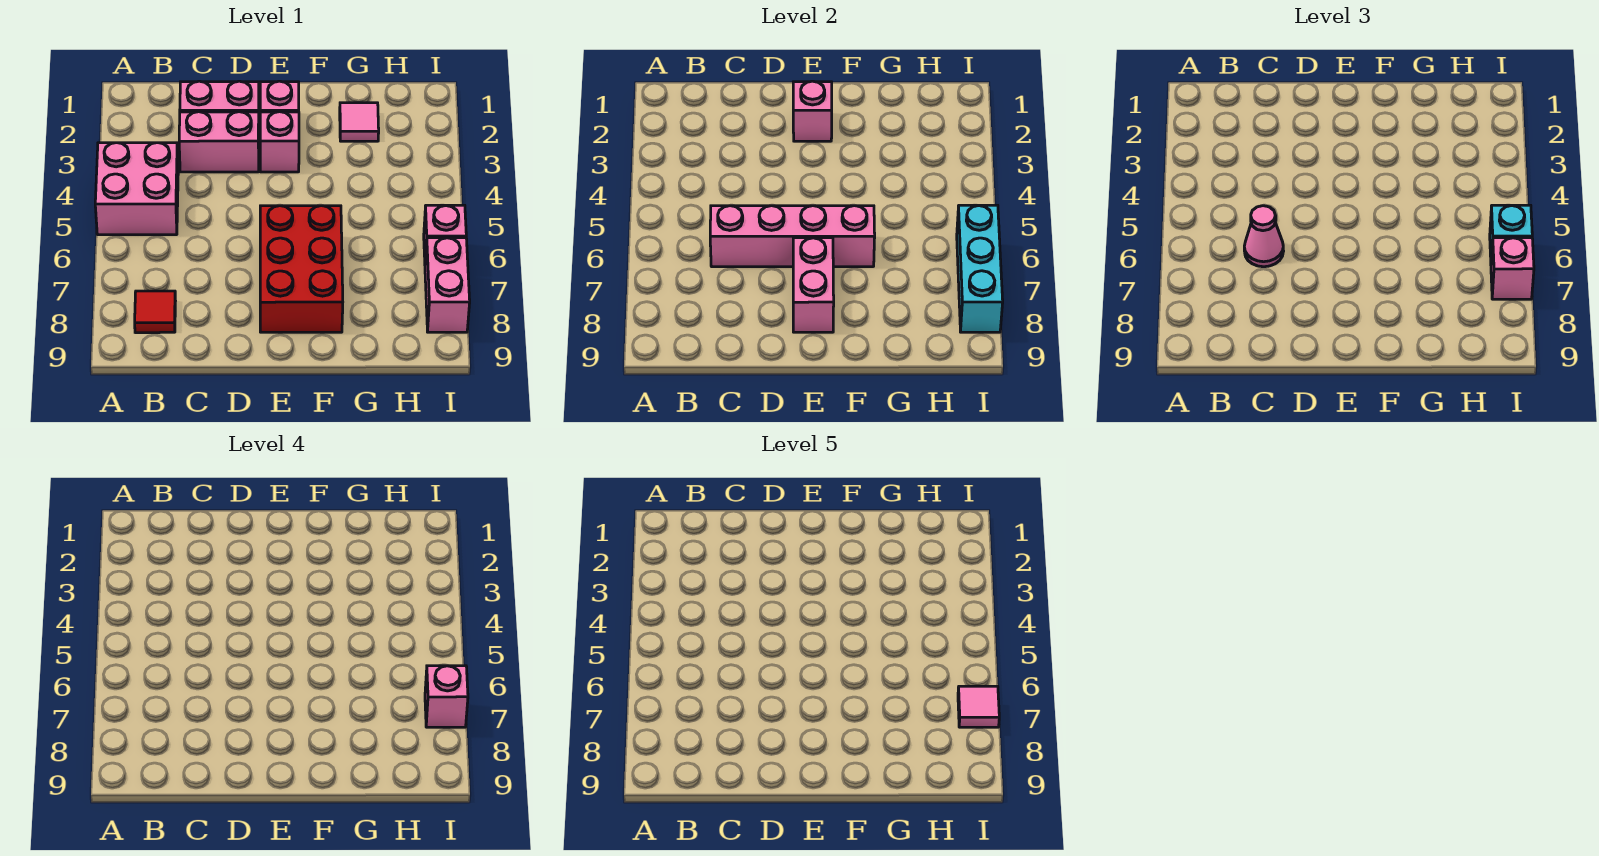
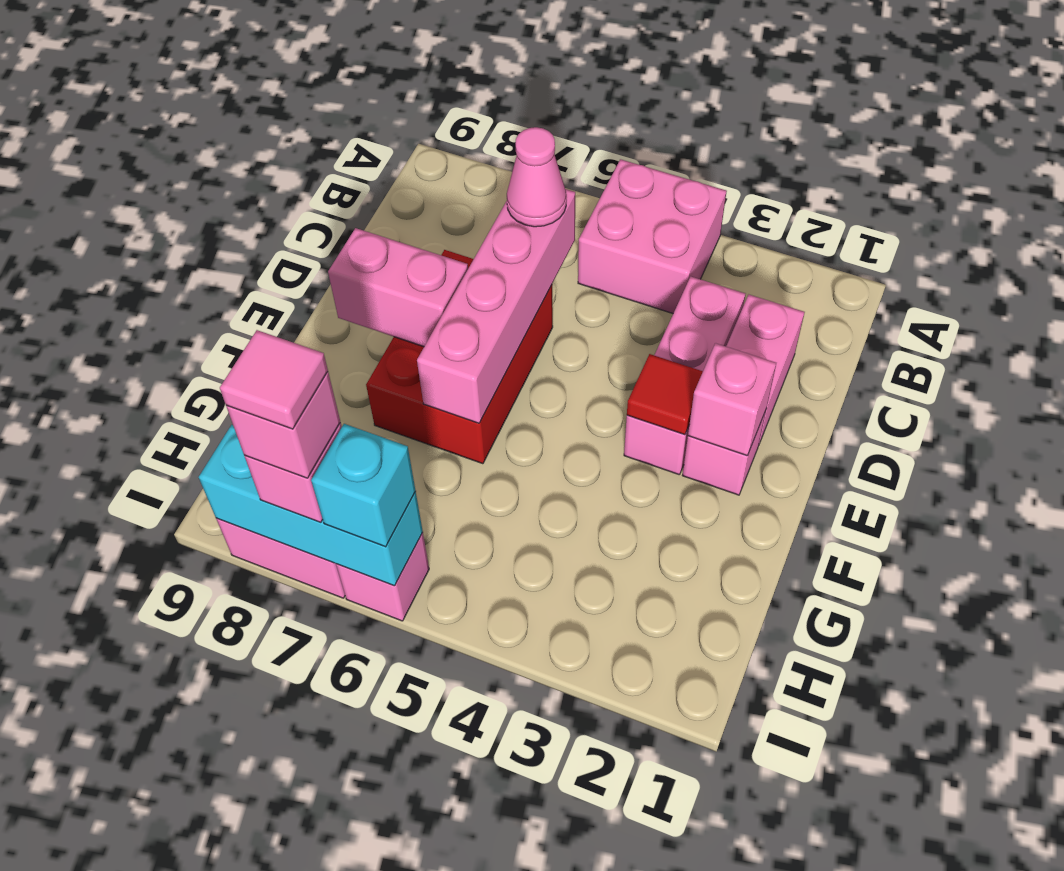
red tile B8 level 1 -> red tile E3 level 2
red brick E6:F8 level 1 -> red brick D6:F7 level 1
pink tile G2 level 1 -> none

